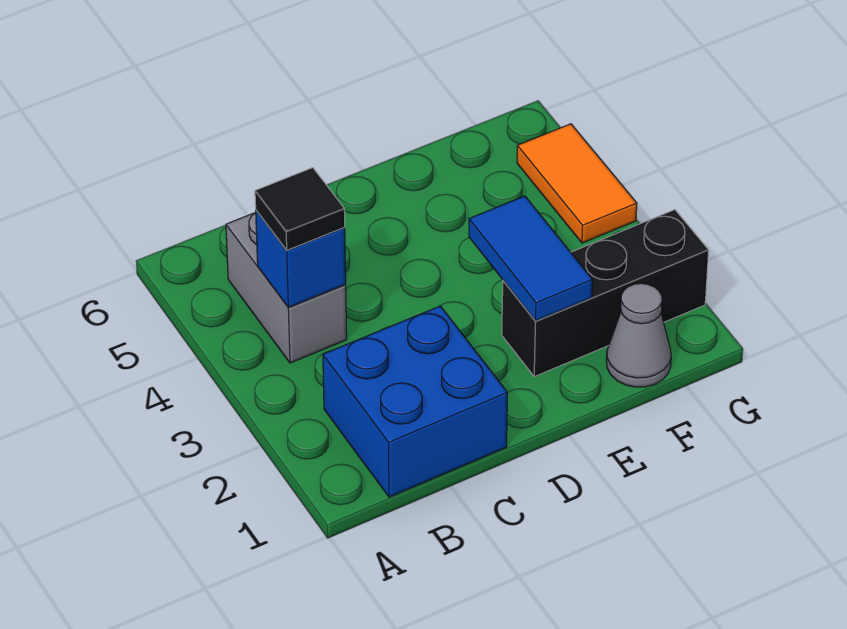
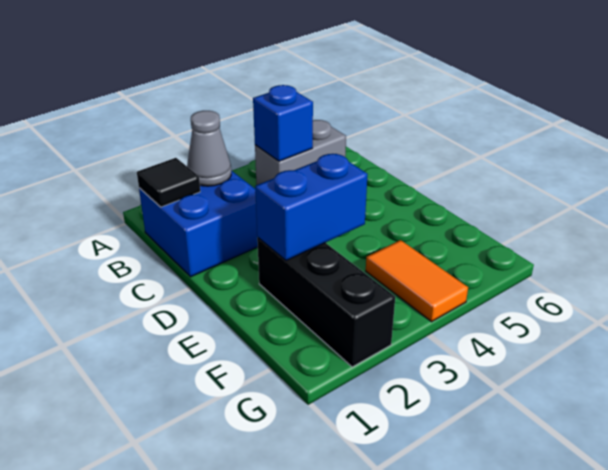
black tile B4 level 3 -> black tile B1 level 2
blue tile E2:E3 level 2 -> blue brick E2:E3 level 2
grey cone F1 level 1 -> grey cone B2 level 2
orange tile G4:G5 level 1 -> orange tile F4:G4 level 1

